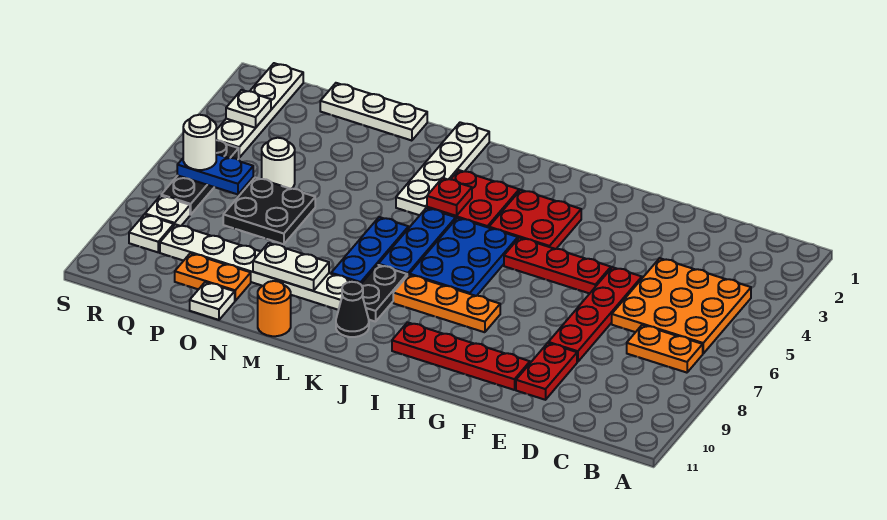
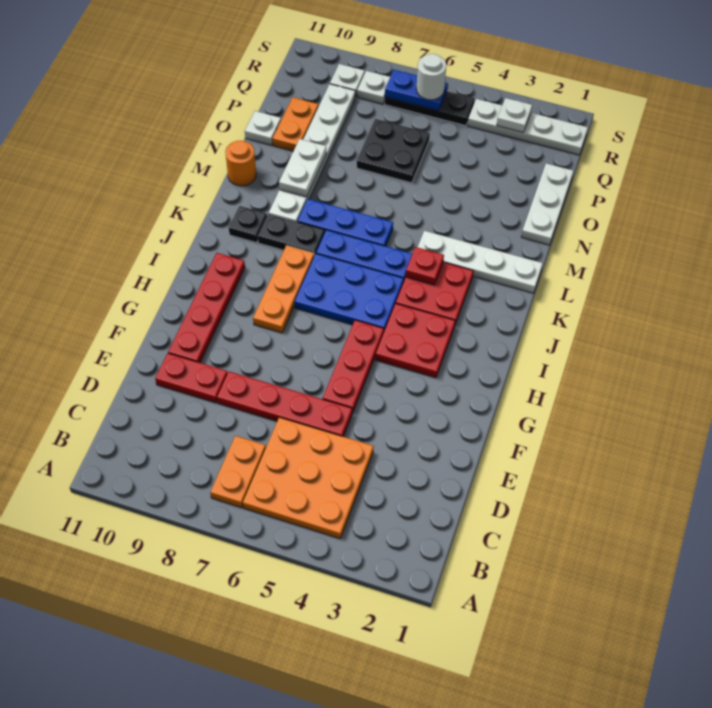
black cone K10 level 1 -> black plate K10 level 1
white round brick P5 level 1 -> none
blue plate Q6:R6 level 2 -> blue plate R6:R7 level 2

